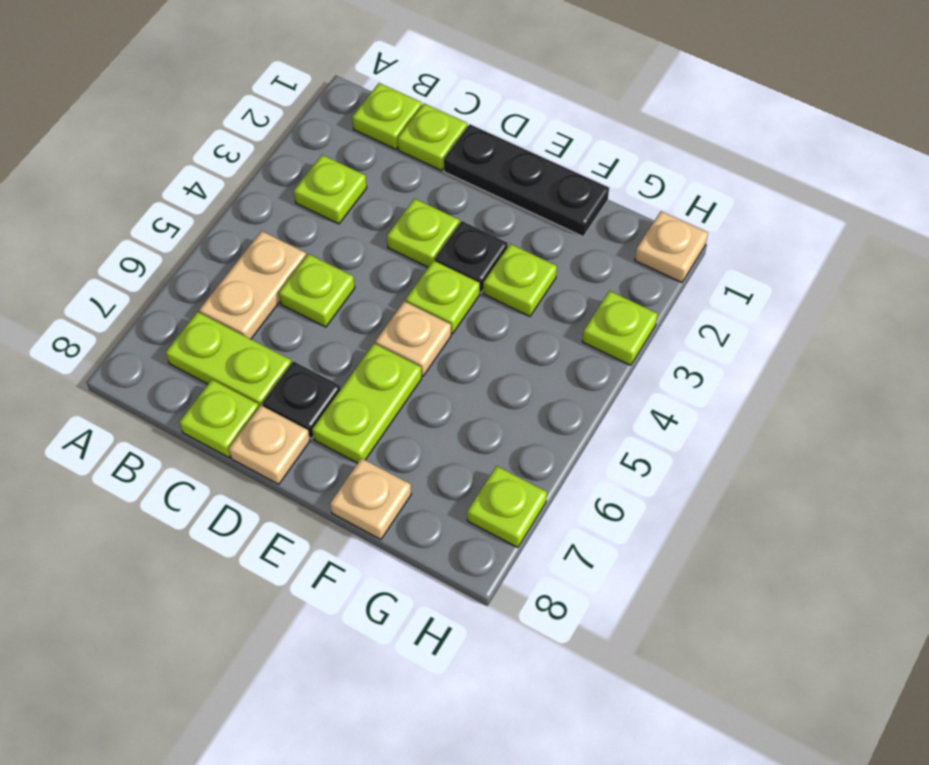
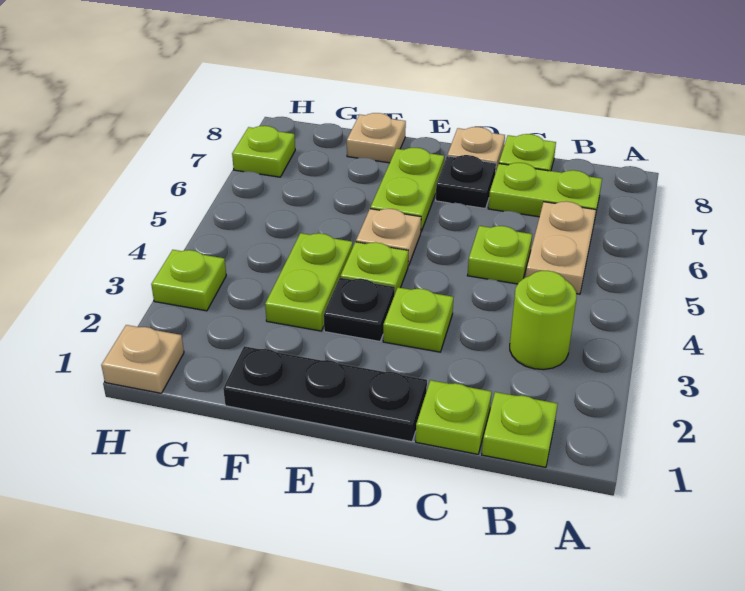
lime plate B3 level 1 -> lime round brick B3 level 1
lime plate F3 level 1 -> lime plate F3:F4 level 1

